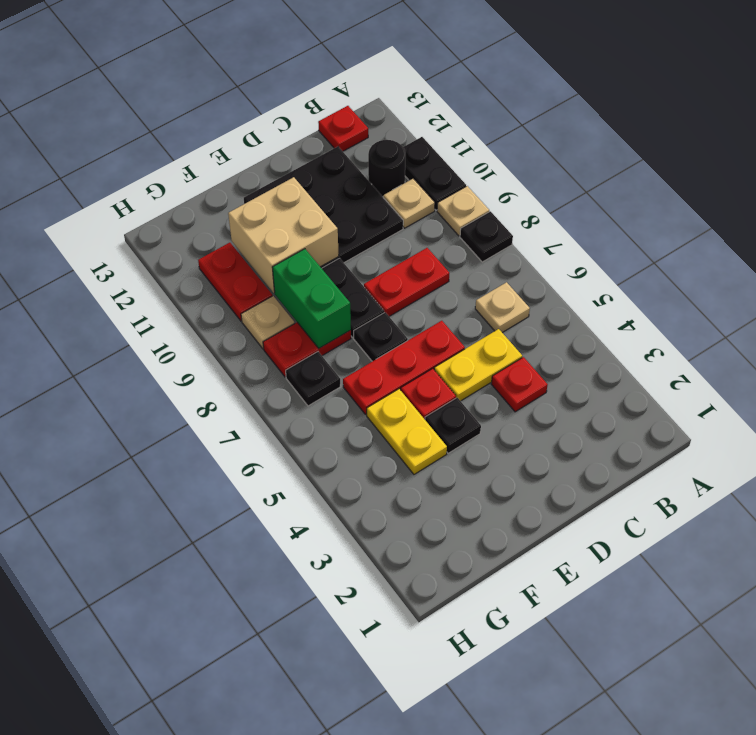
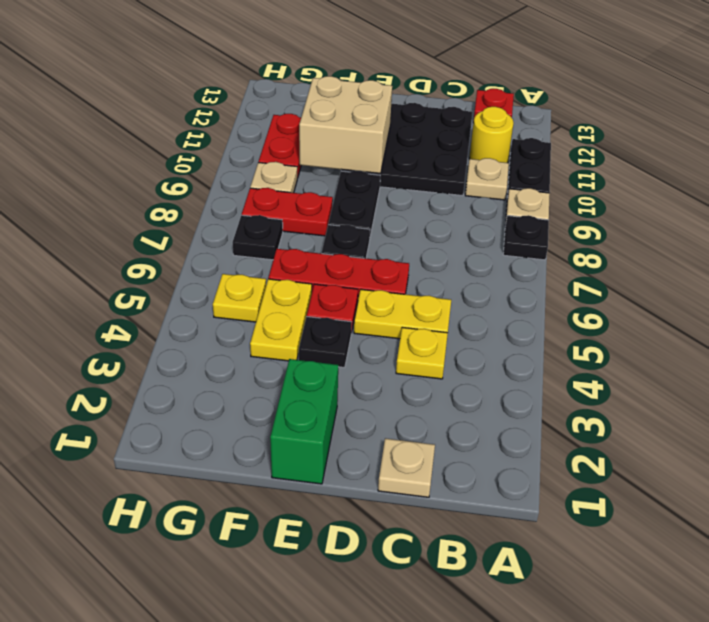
tan plate B6 level 1 -> tan plate C1 level 1
black round brick B11 level 1 -> yellow round brick B11 level 1
red plate C4 level 1 -> yellow plate C4 level 1
red plate C8:D8 level 1 -> none
green brick F8:F9 level 2 -> green brick E1:E2 level 1
none -> yellow plate G5 level 1

